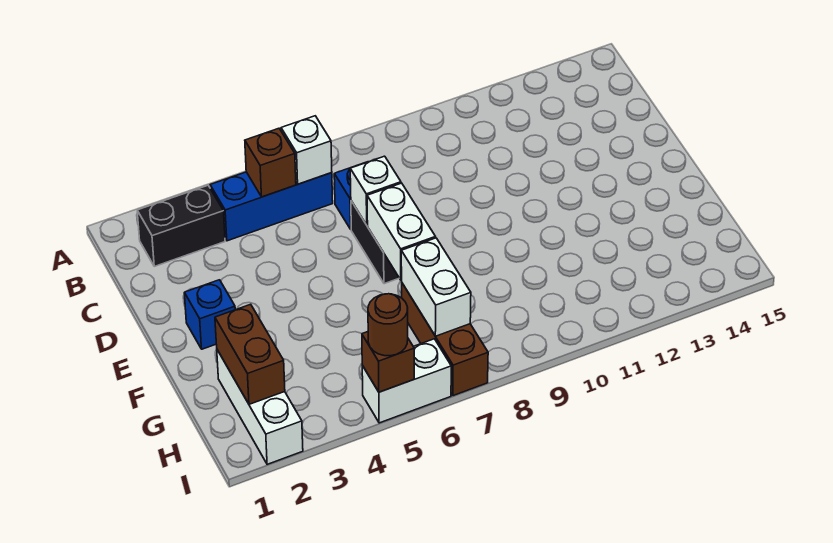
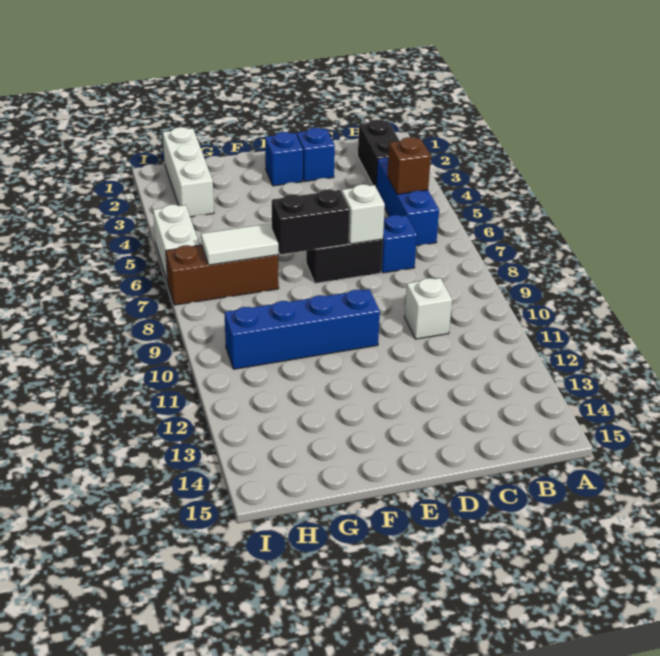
white brick B6 level 2 -> white brick C10 level 1
none -> blue brick D2 level 1
white brick E7:F7 level 2 -> black brick E7:F7 level 2
none -> blue brick E10:H10 level 1
white brick G2:I2 level 1 -> white brick H1:H3 level 1
brown brick G2:H2 level 2 -> none
white brick G7:H7 level 2 -> white tile G7:H7 level 2
brown brick I5 level 2 -> none
brown round brick I5 level 3 -> none

